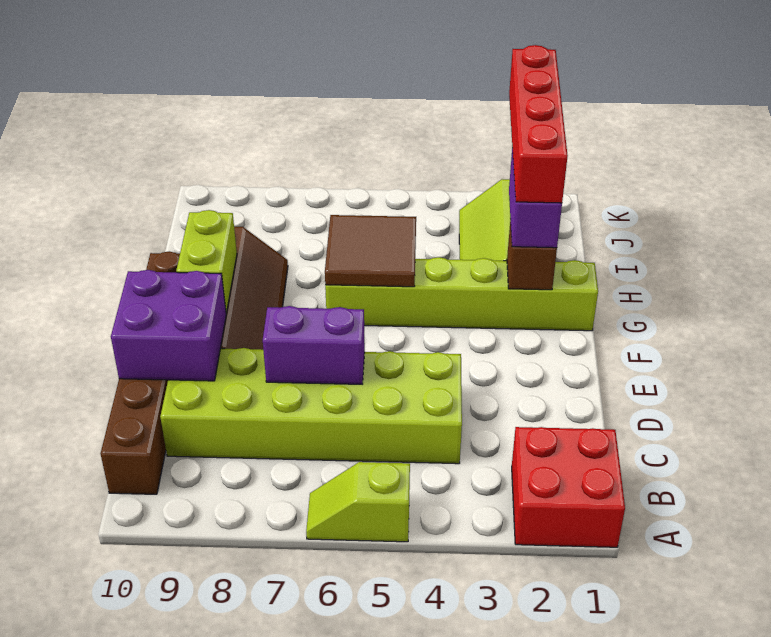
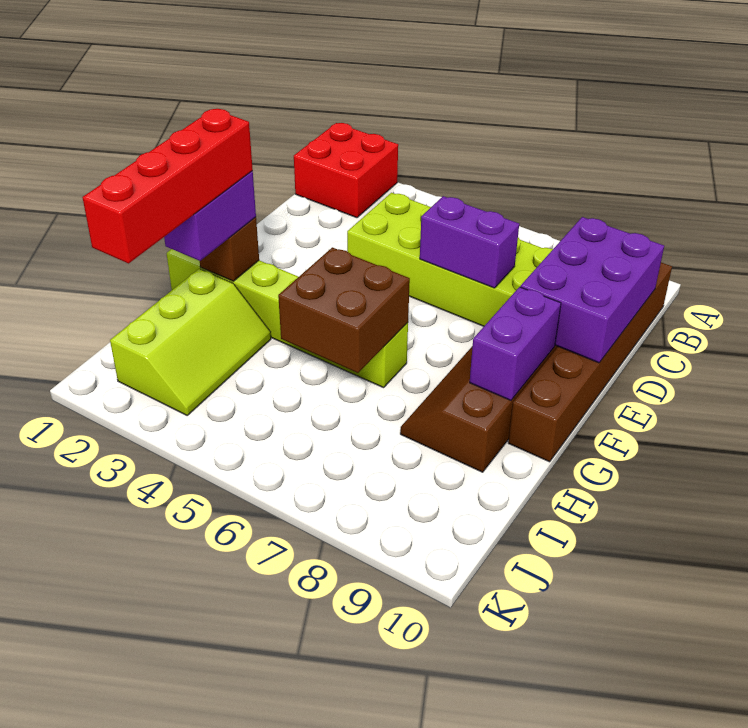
lime slope A5:A6 level 1 top 5 -> none
purple brick D9:E10 level 2 -> purple brick C9:E10 level 2
lime brick F9:G9 level 2 -> purple brick F9:G9 level 2
brown tile G5:H6 level 2 -> brown brick G5:H6 level 2

